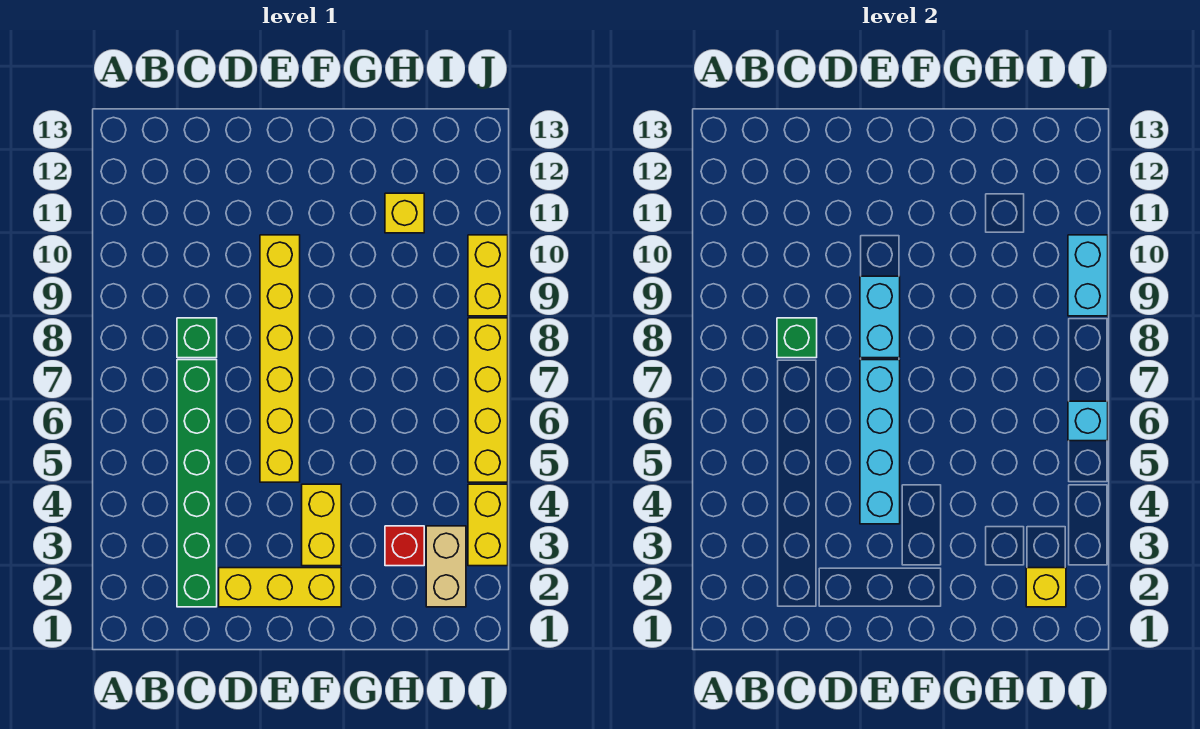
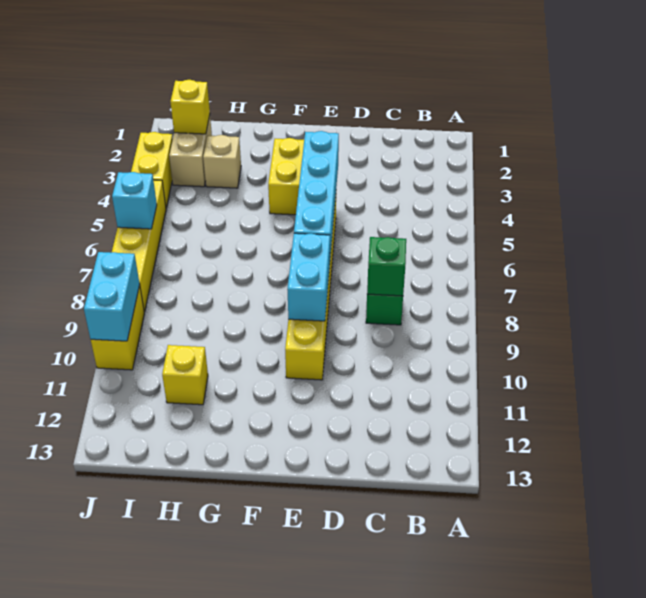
green brick C2:C7 level 1 -> none
yellow brick D2:F2 level 1 -> none
red brick H3 level 1 -> tan brick H3 level 1

